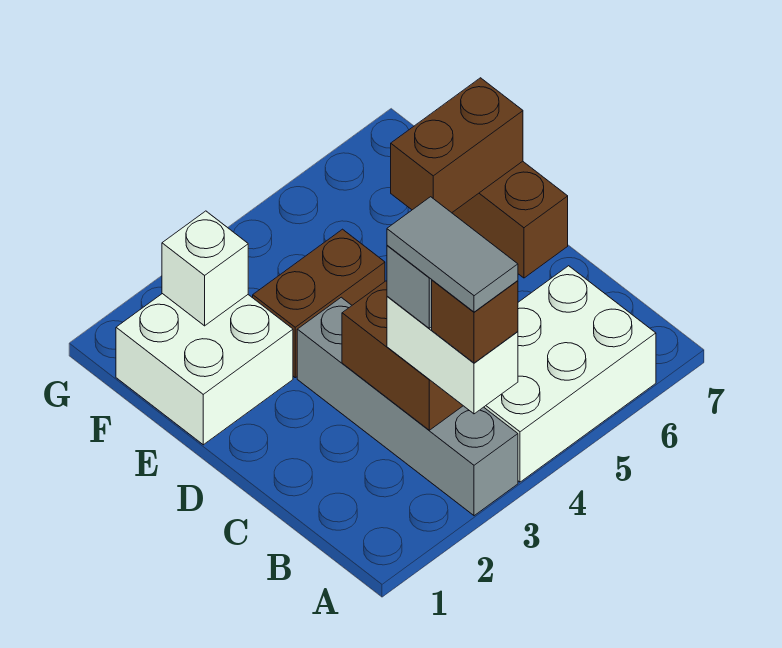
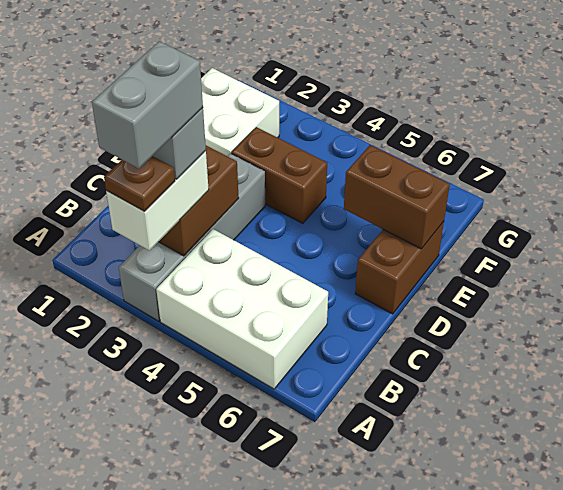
brown brick A3 level 4 -> brown plate A3 level 4
grey tile A3:B3 level 5 -> grey brick A3:B3 level 5
white brick F2 level 2 -> none

